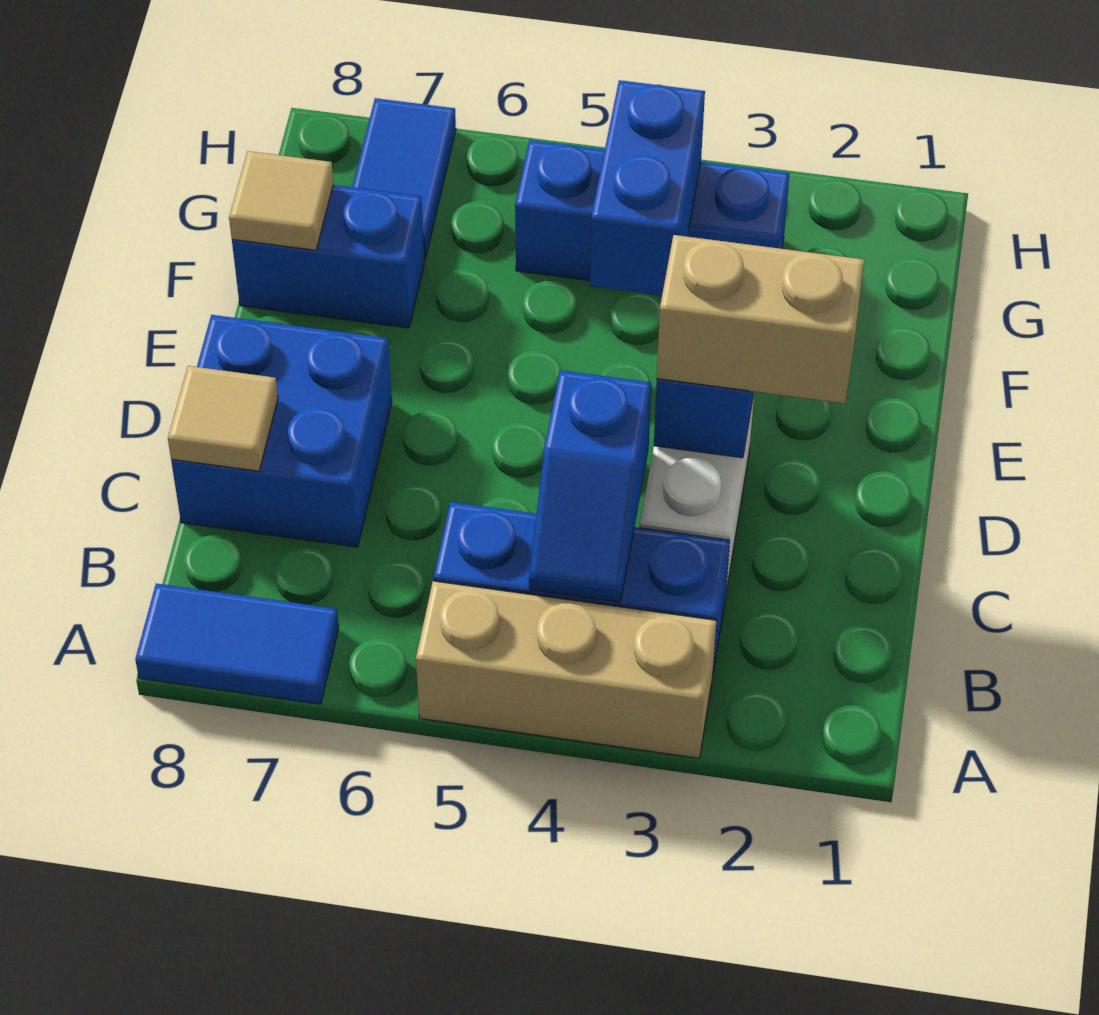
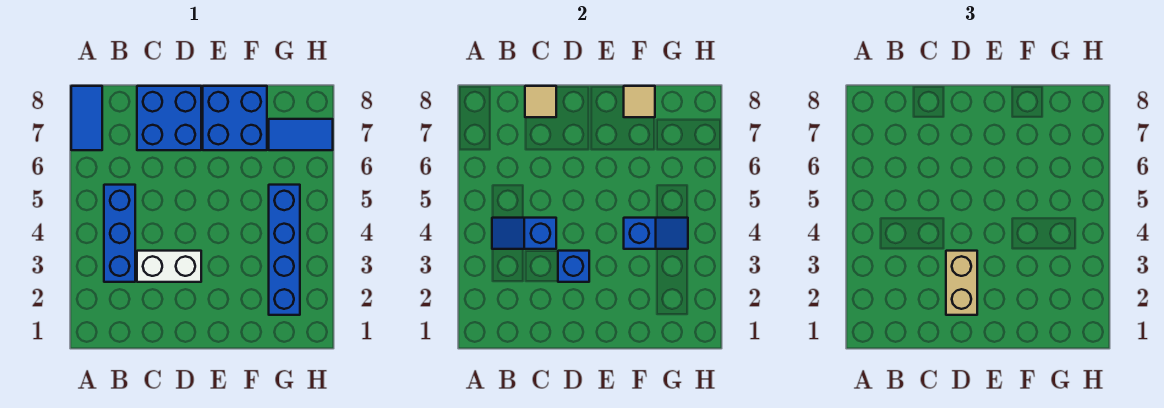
tan brick A3:A5 level 1 -> none
blue brick F4:G4 level 2 -> blue slope F4:G4 level 2 top F
blue brick F7:F8 level 1 -> blue brick E7:F8 level 1
blue brick G3:G5 level 1 -> blue brick G2:G5 level 1

